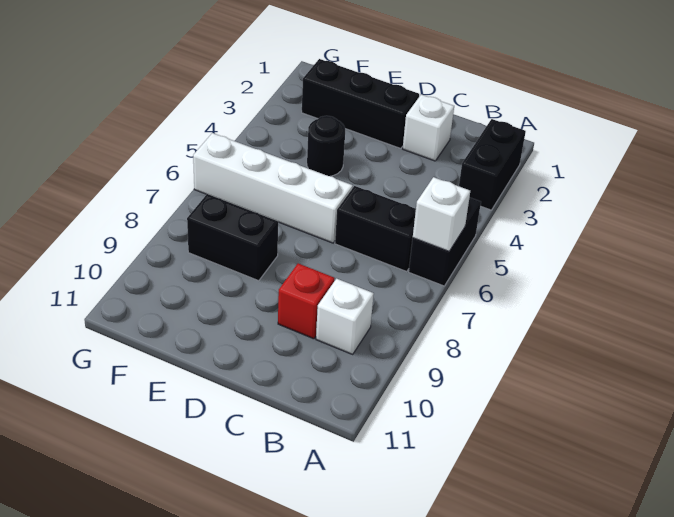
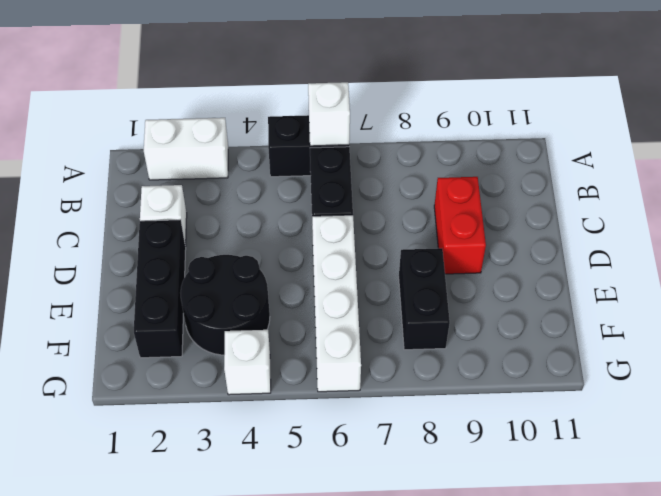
black brick A2:A3 level 1 -> white brick A2:A3 level 1
white brick B9 level 1 -> white brick G4 level 1
red brick C9 level 1 -> red brick C9:D9 level 1
black round brick E4 level 1 -> black round brick E3:F4 level 1

